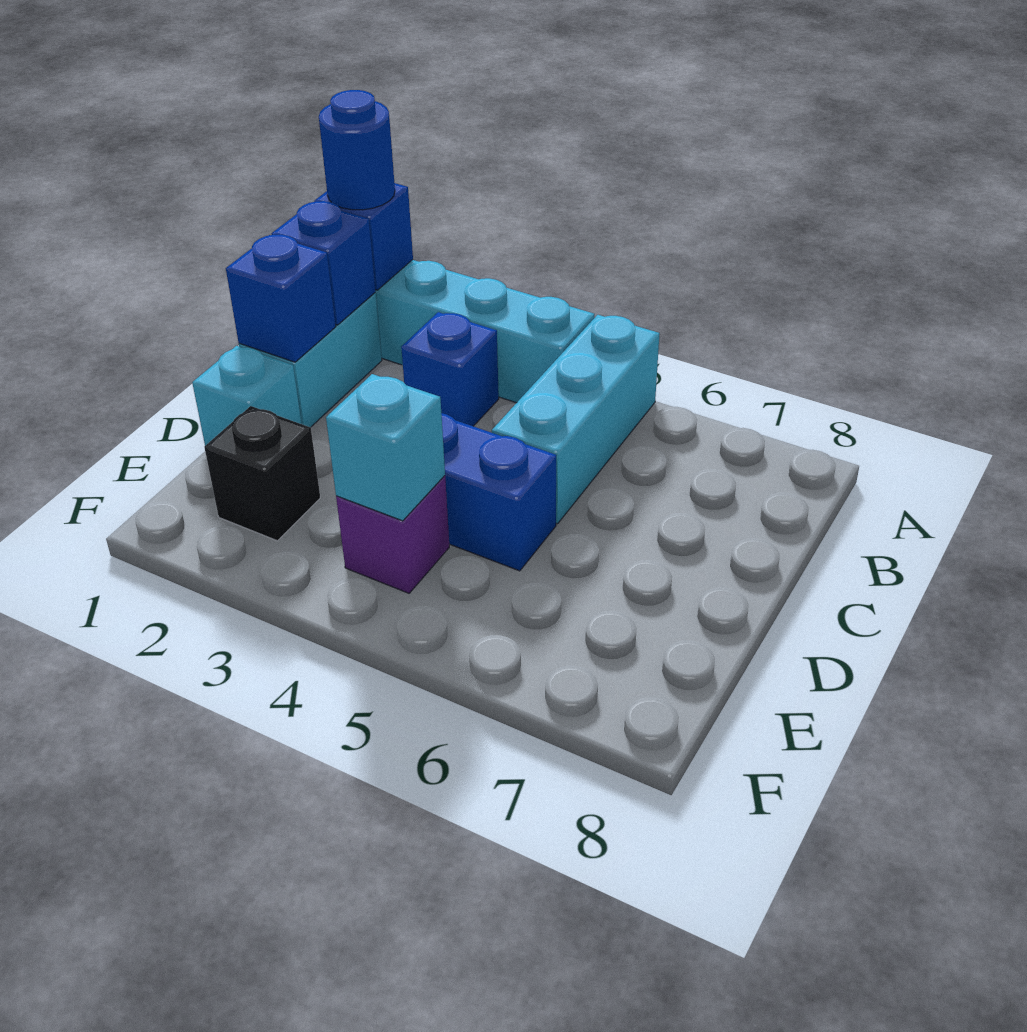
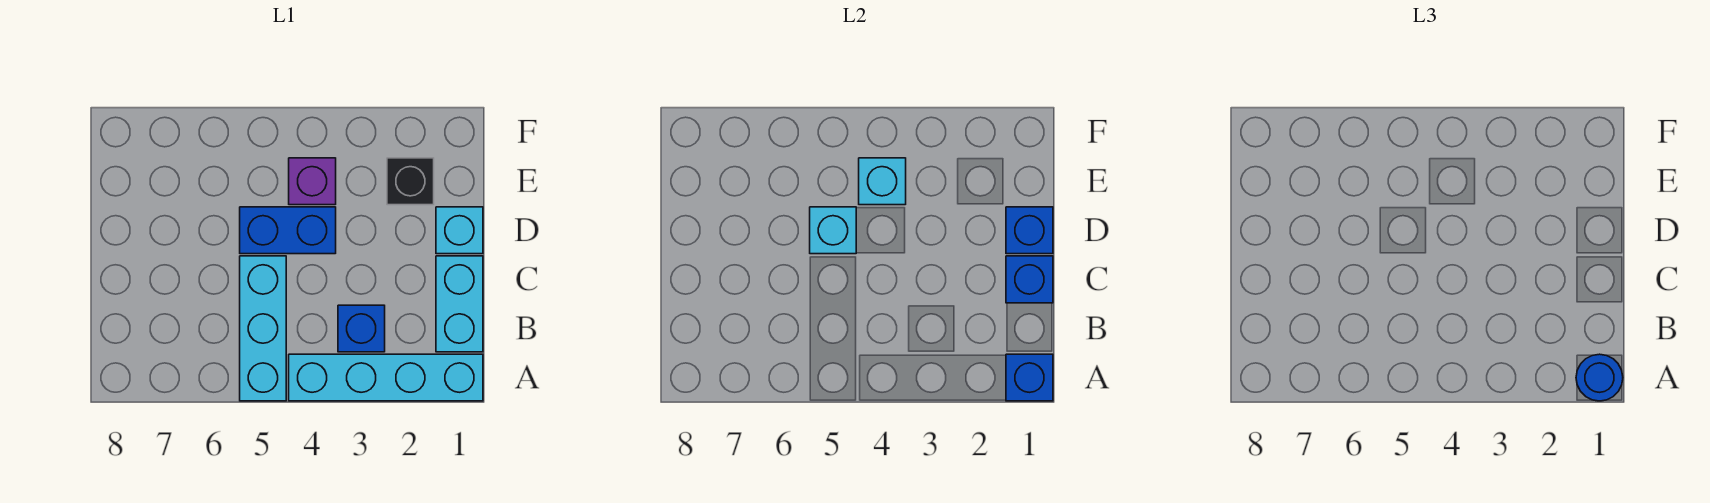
blue brick B1 level 2 -> blue brick D1 level 2
none -> cyan brick D5 level 2

